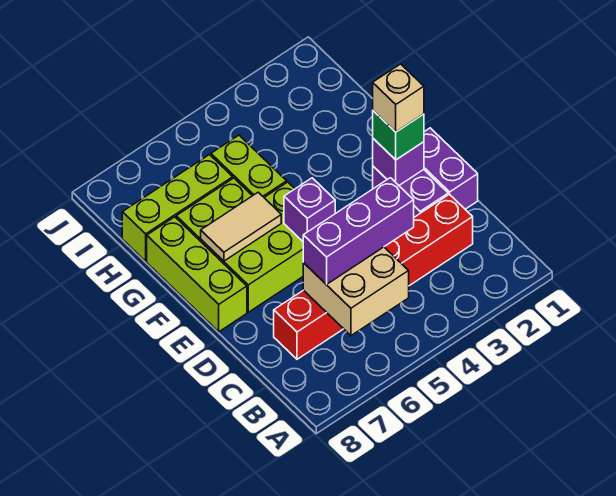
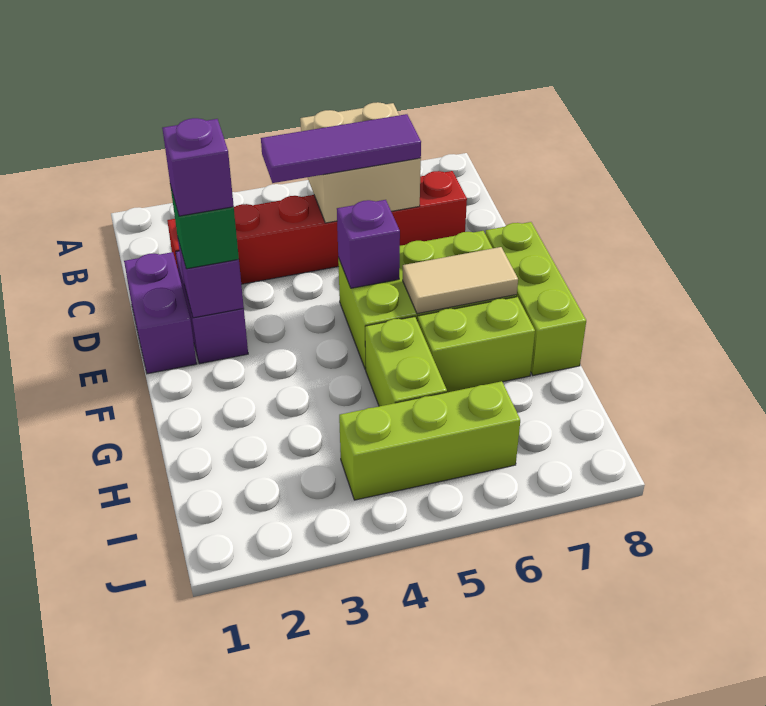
purple brick C4:C6 level 3 -> purple tile C4:C6 level 3
tan brick E2 level 4 -> purple brick E2 level 4
lime brick H6:H8 level 1 -> lime brick I4:I6 level 1

